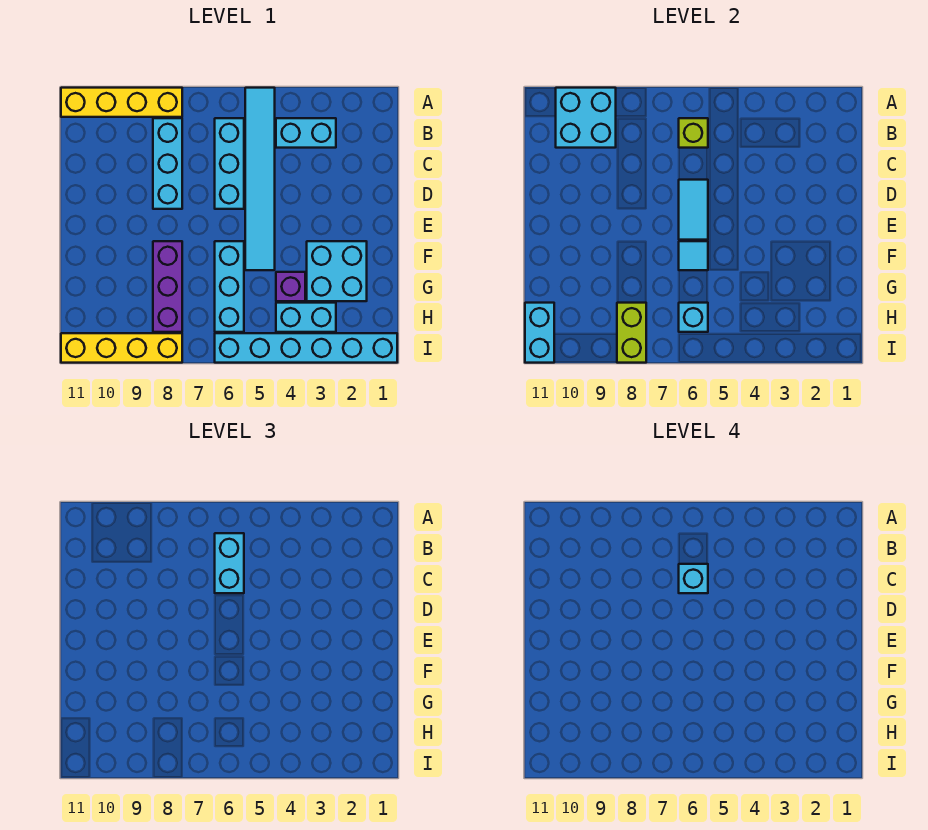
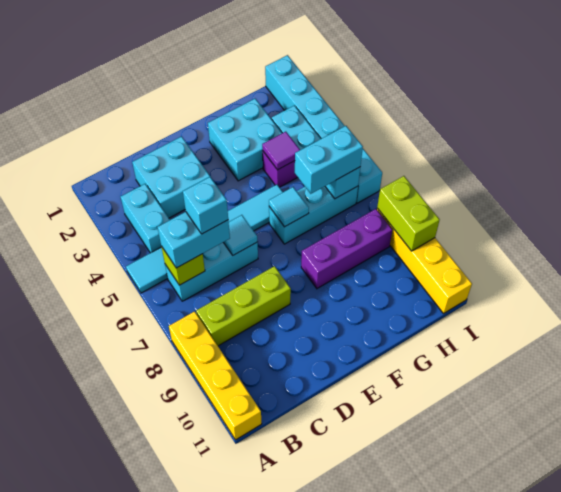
cyan brick A9:B10 level 2 -> cyan brick C2:D3 level 1
cyan brick B8:D8 level 1 -> lime brick B8:D8 level 1
cyan tile D6:E6 level 2 -> cyan tile D6 level 2
none -> purple tile G4 level 2
lime brick H8:I8 level 2 -> lime brick I8:I9 level 2
cyan brick H11:I11 level 2 -> cyan brick G6:H6 level 3

